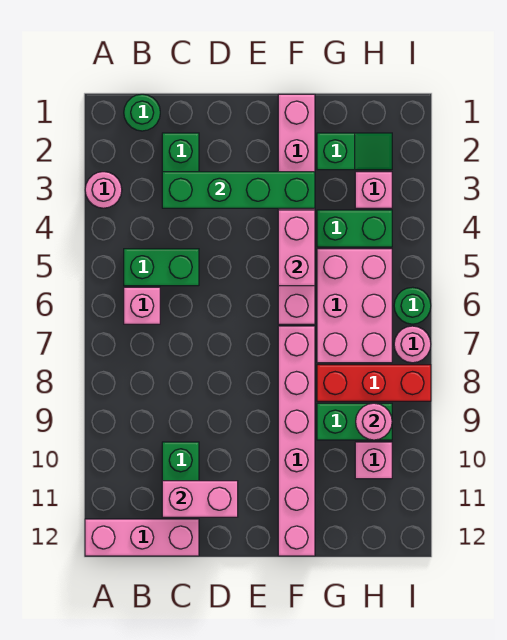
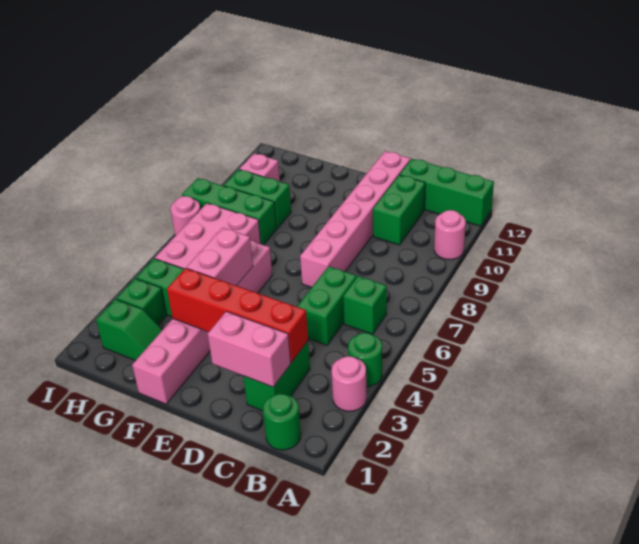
pink brick A12:C12 level 1 -> green brick A12:C12 level 1
green brick B5:C5 level 1 -> green brick C5:C6 level 1
pink brick B6 level 1 -> green brick B6 level 1
green brick C3:F3 level 2 -> red brick C3:F3 level 2
pink brick C11:D11 level 2 -> pink brick C2:D2 level 2
pink brick F7:F12 level 1 -> pink brick D7:D12 level 1
green slope G2:H2 level 1 top G -> green slope G2:H2 level 1 top H
red brick G8:I8 level 1 -> green brick G8:I8 level 1
pink brick H3 level 1 -> green brick H3 level 1
pink round brick H9 level 2 -> pink round brick A10 level 1
green round brick I6 level 1 -> green round brick A4 level 1

